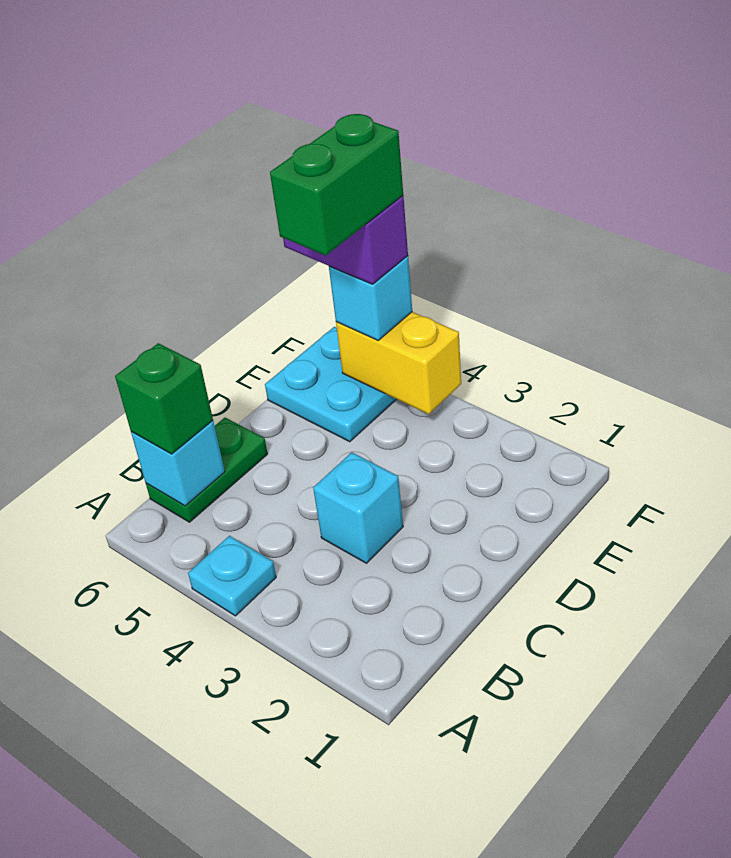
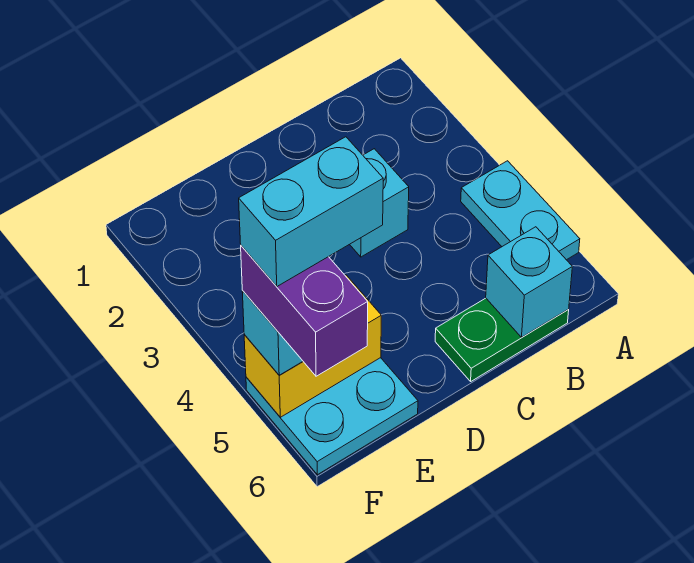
cyan plate A4 level 1 -> cyan plate A4:A5 level 1
green brick B6 level 3 -> none
green brick E5:F5 level 5 -> cyan brick E5:F5 level 5
yellow brick F4:F5 level 2 -> yellow brick E5:F5 level 2

